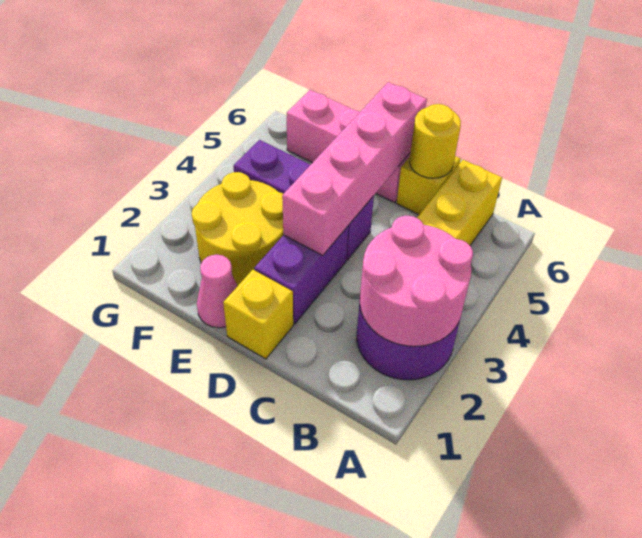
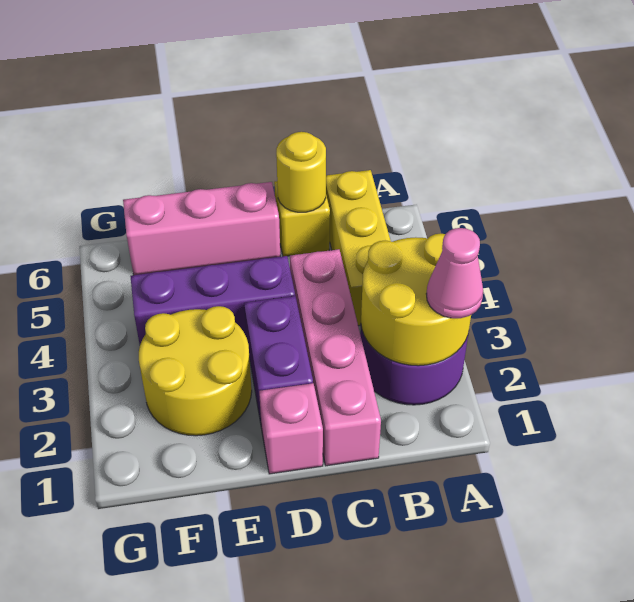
pink round brick A2:B3 level 2 -> yellow round brick A2:B3 level 2
yellow brick D1 level 1 -> pink brick D1 level 1
pink brick D3:D6 level 2 -> pink brick C1:C4 level 1
pink cone E1 level 1 -> pink cone A2 level 3

